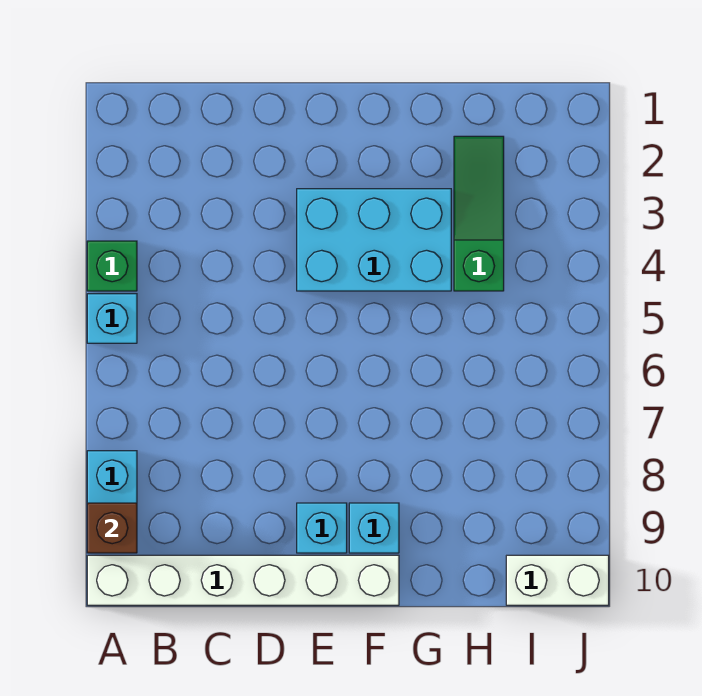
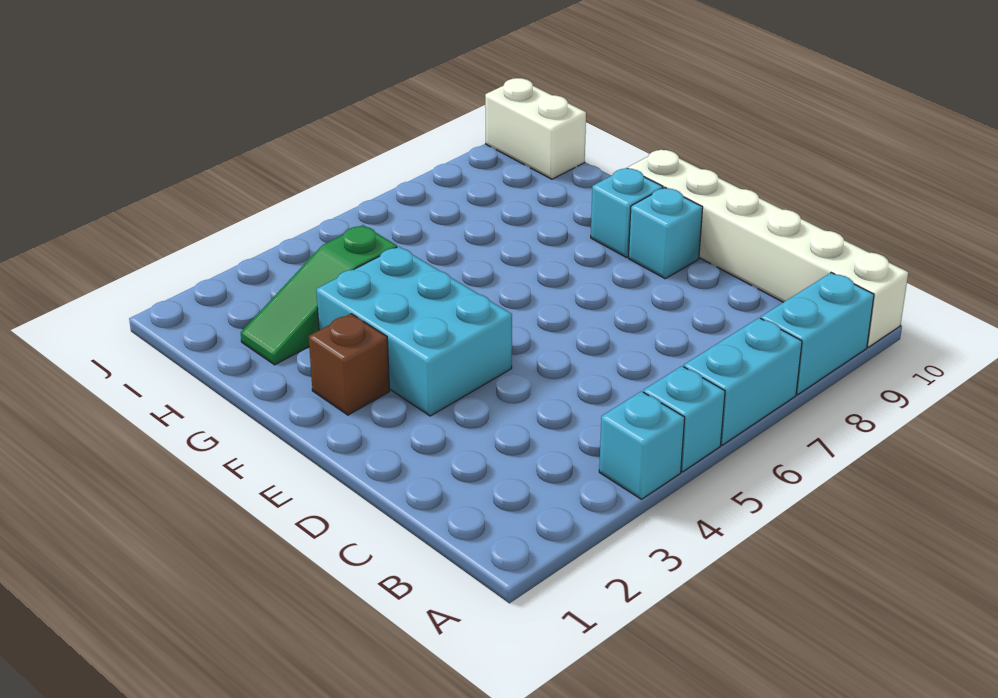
green brick A4 level 1 -> cyan brick A4 level 1
none -> cyan brick A6:A7 level 1
brown brick A9 level 2 -> brown brick F2 level 1

